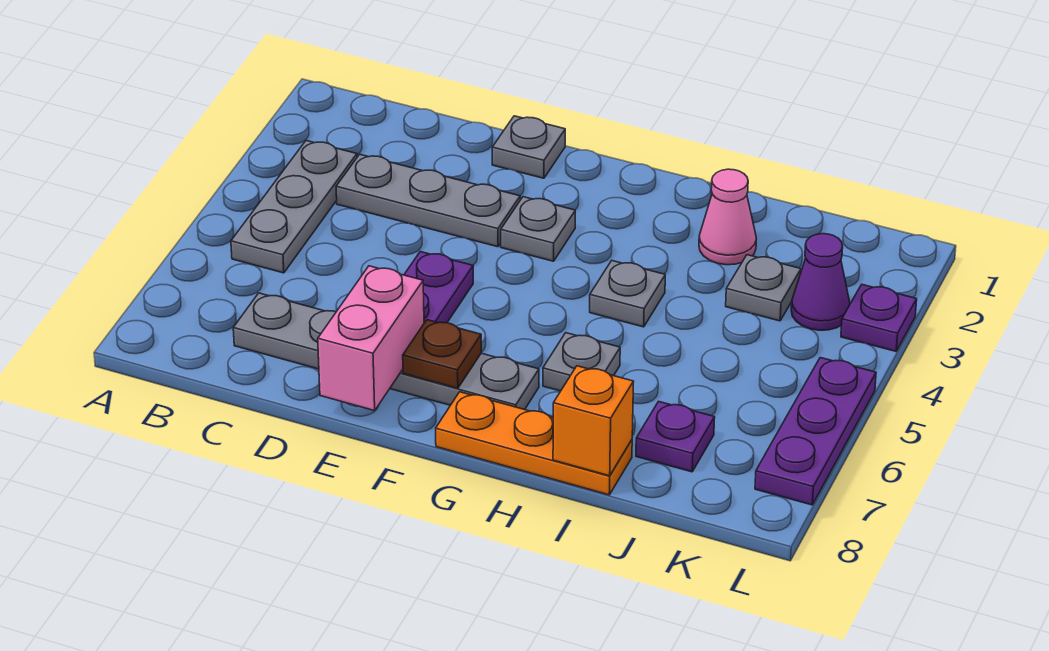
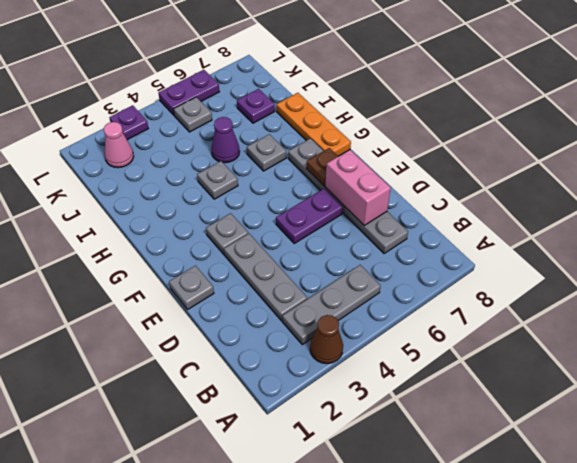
none -> brown cone A3 level 1
pink brick E7:E8 level 2 -> pink brick D7:E7 level 2
pink cone I2 level 1 -> pink cone K2 level 1
orange brick I8 level 2 -> none
grey plate J3 level 1 -> grey plate K5 level 1
purple cone K3 level 1 -> purple cone I5 level 1
purple plate L5:L7 level 1 -> purple plate L5:L6 level 1

